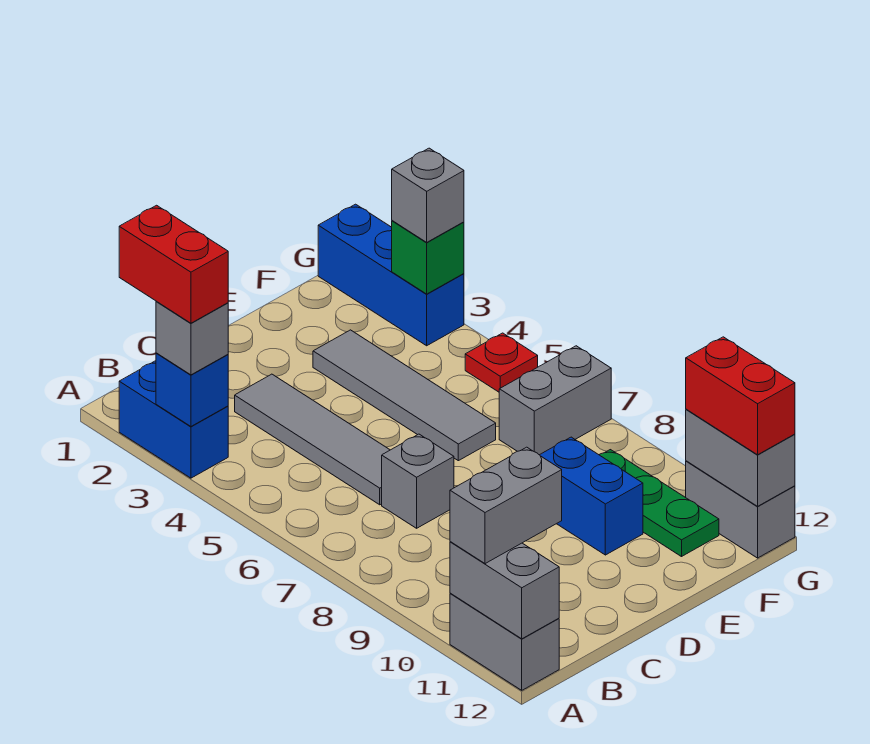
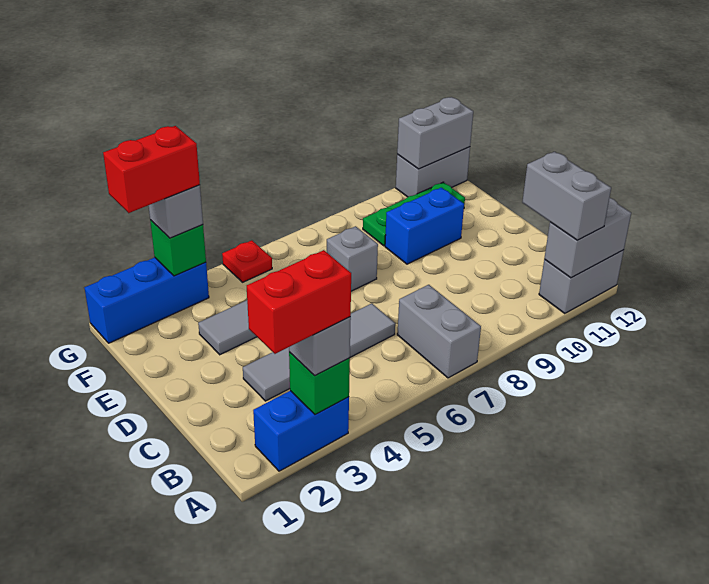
blue brick A3 level 2 -> green brick A3 level 2
grey brick C7 level 1 -> grey brick E7 level 1
grey brick F7:G7 level 1 -> grey brick A7:B7 level 1
red brick G11:G12 level 3 -> red brick G2:G3 level 4

